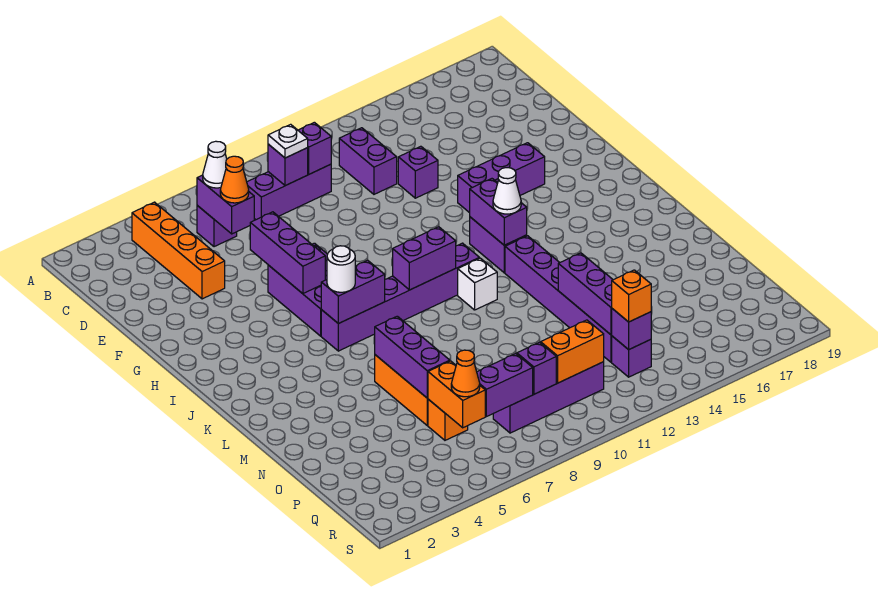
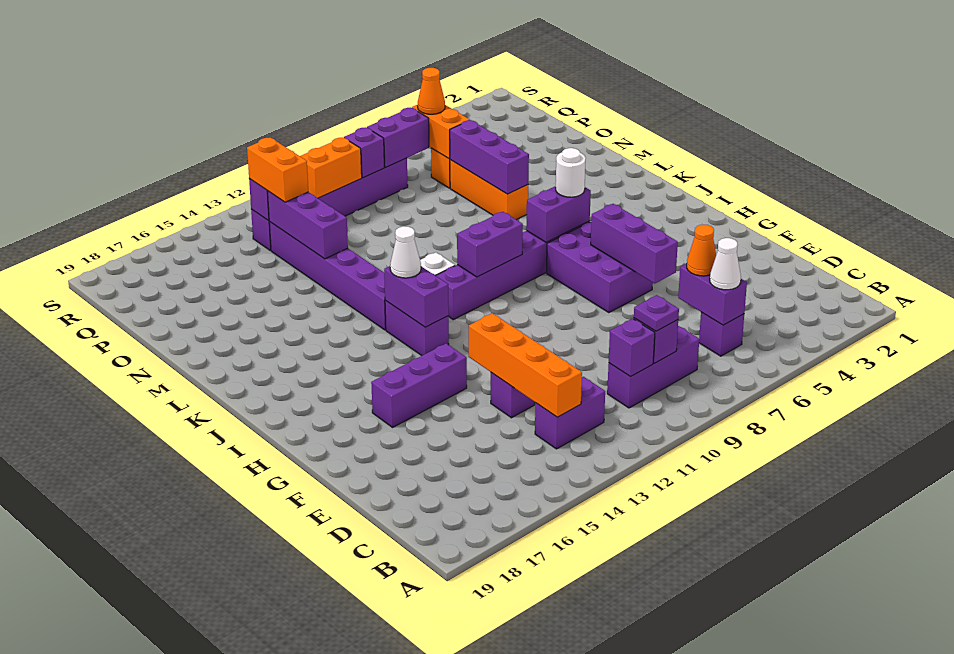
orange brick B4:E4 level 1 -> orange brick C13:F13 level 2
white plate C9 level 3 -> purple plate C9 level 3
purple brick C12:D12 level 1 -> purple brick C12:C13 level 1
orange brick Q13 level 3 -> orange brick P13:Q13 level 3

